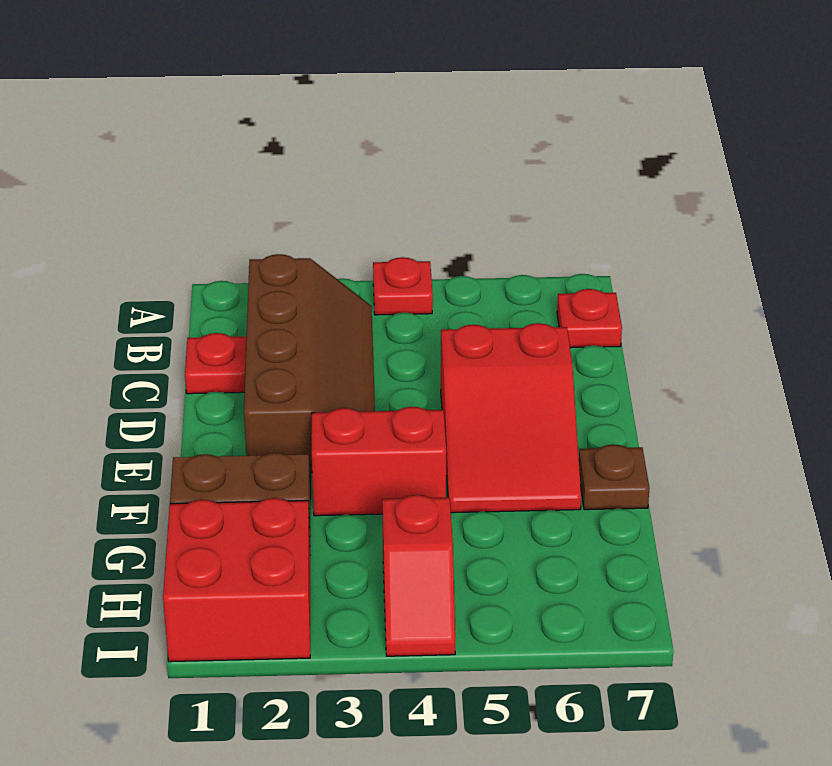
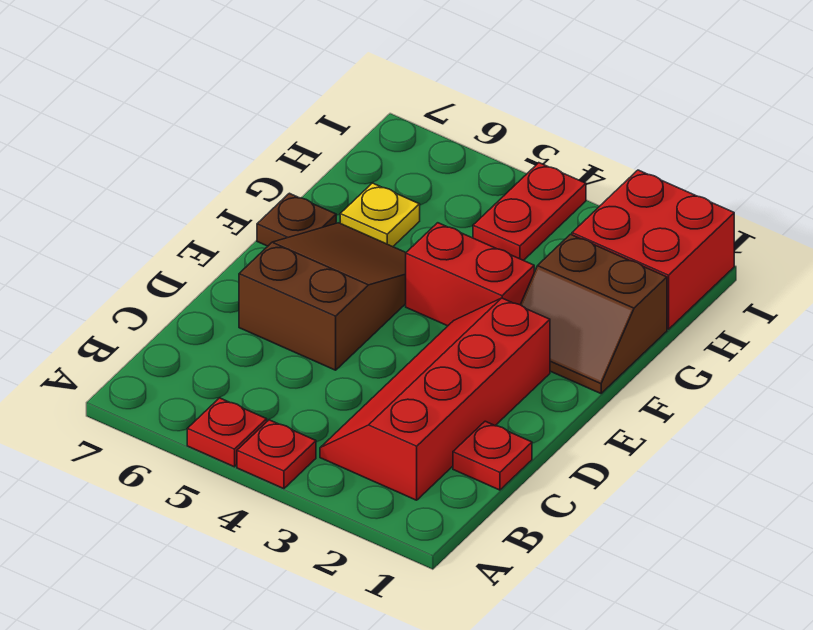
brown slope B2:E3 level 1 top 2 -> red slope B2:E3 level 1 top 2
red plate B7 level 1 -> red plate A5 level 1
red slope D5:F6 level 1 top D -> brown slope D5:F6 level 1 top D
none -> yellow plate G6 level 1
red slope H4:I4 level 1 top H -> red plate H4:I4 level 1

